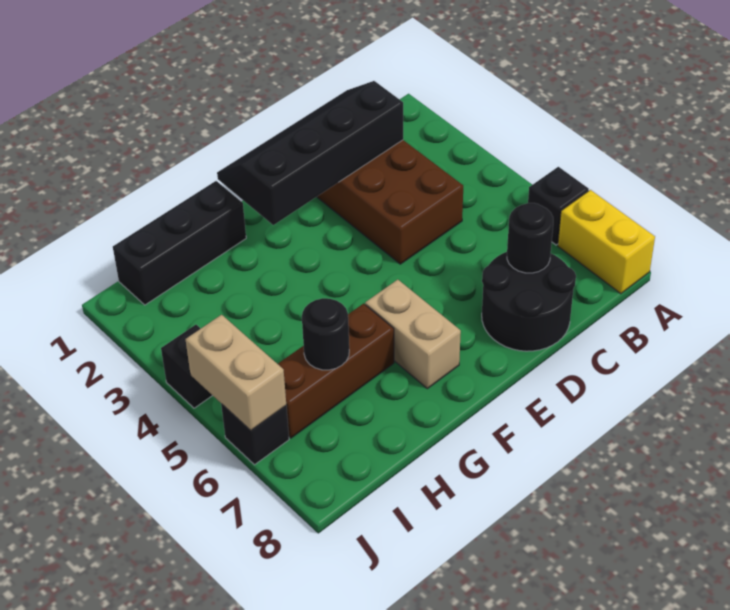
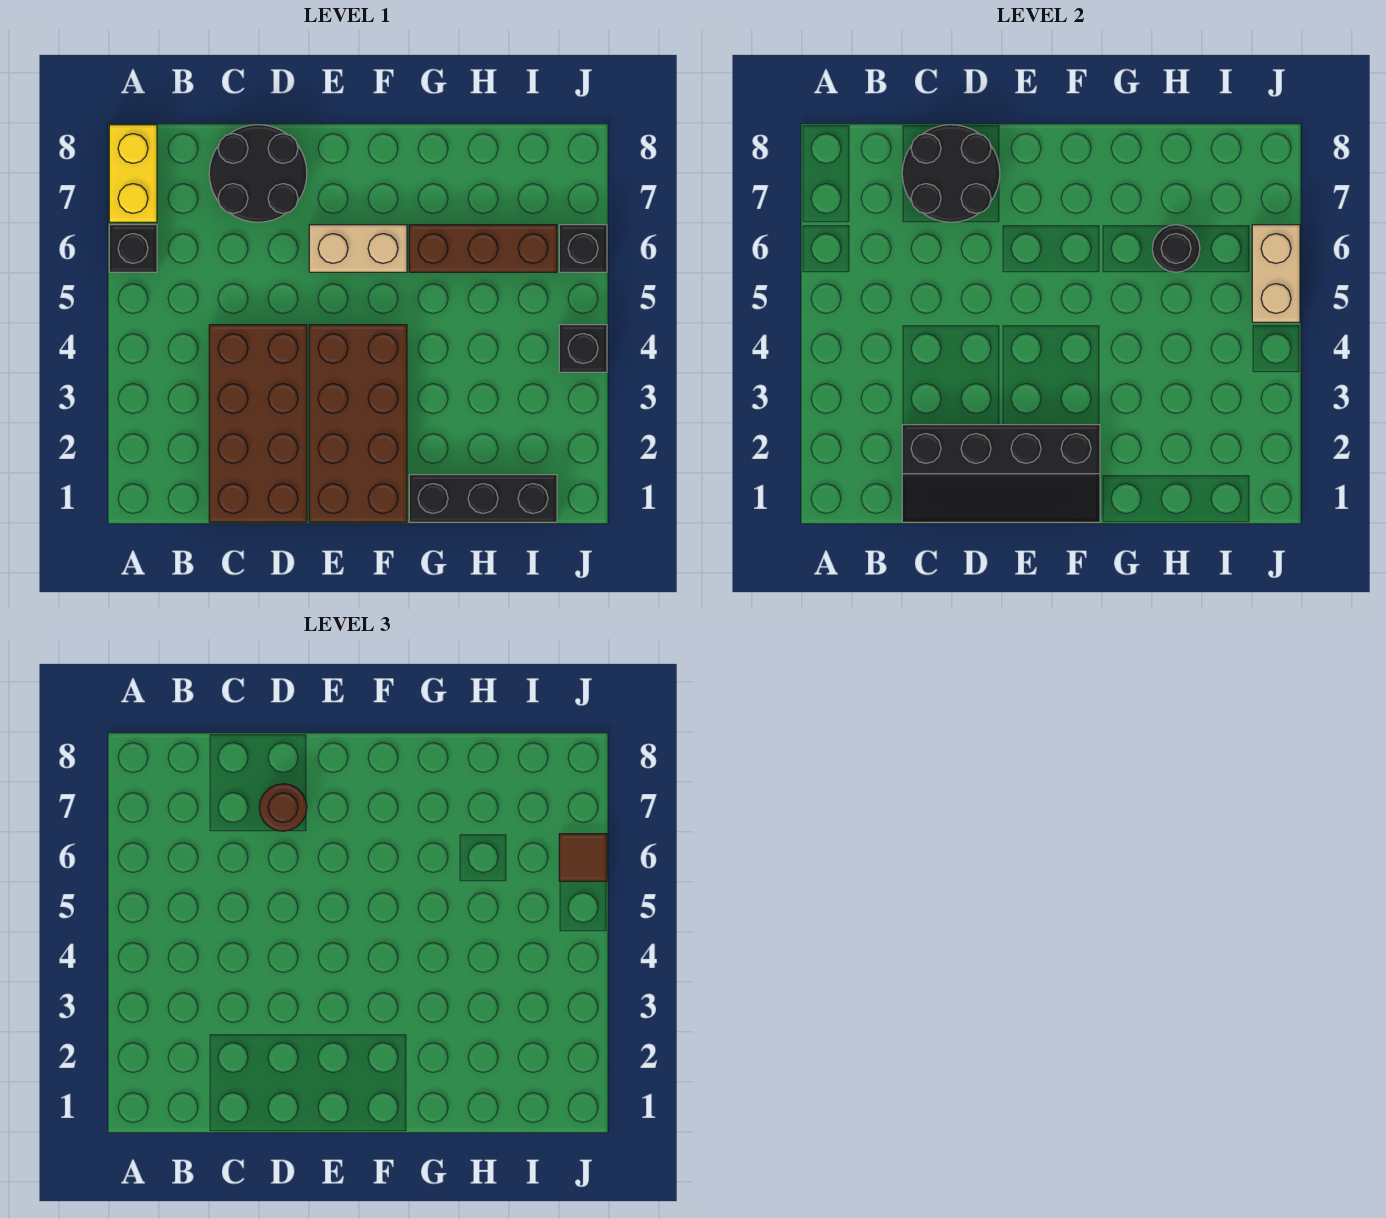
black round brick C7 level 2 -> black round brick C7:D8 level 2
none -> brown round brick D7 level 3
none -> brown brick E1:F4 level 1
tan brick F6:F7 level 1 -> tan brick E6:F6 level 1
none -> brown tile J6 level 3

